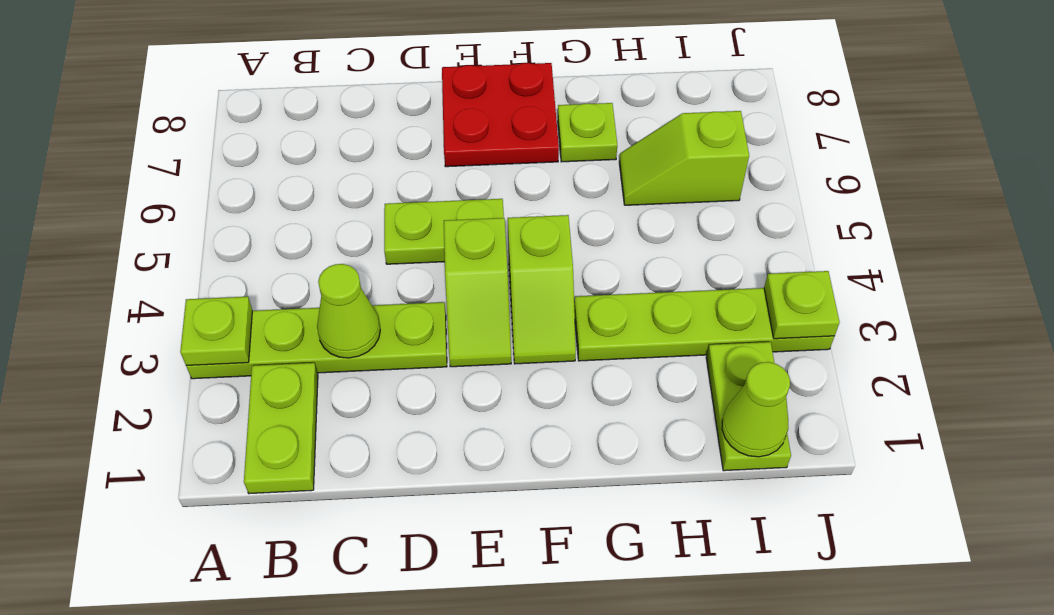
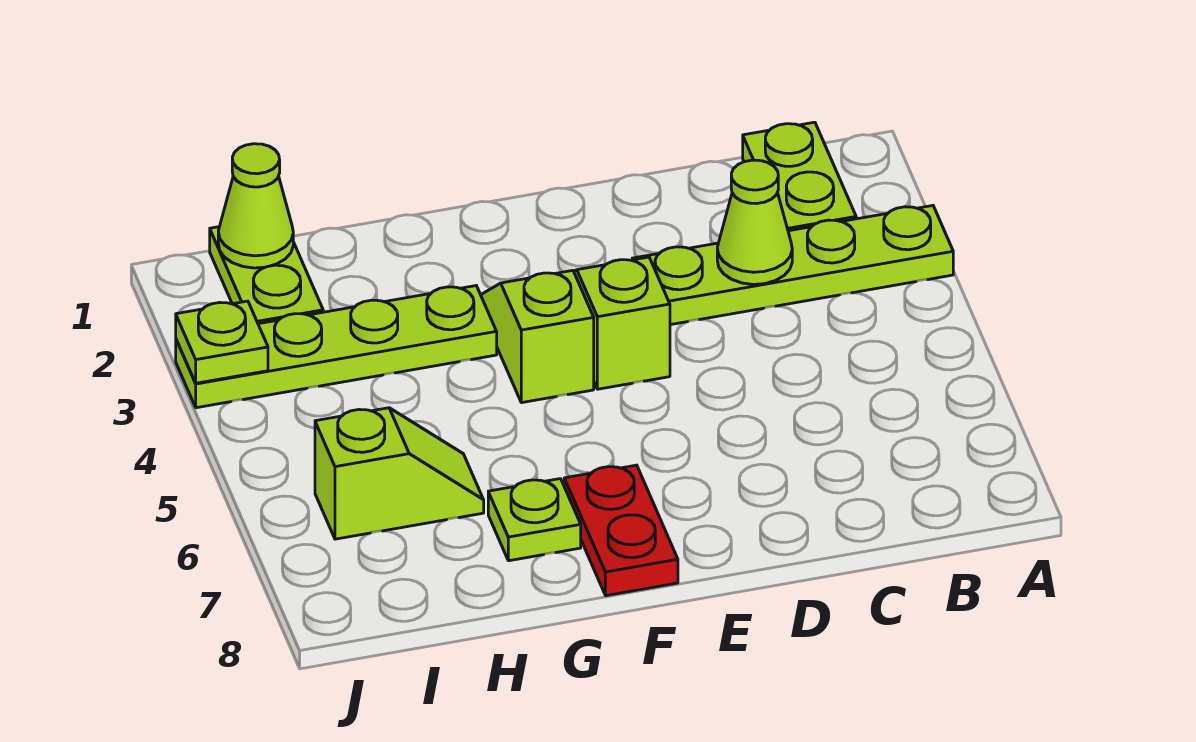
lime plate A3 level 2 -> none
lime plate D5:E5 level 1 -> none
red plate E7:F8 level 1 -> red plate F7:F8 level 1

